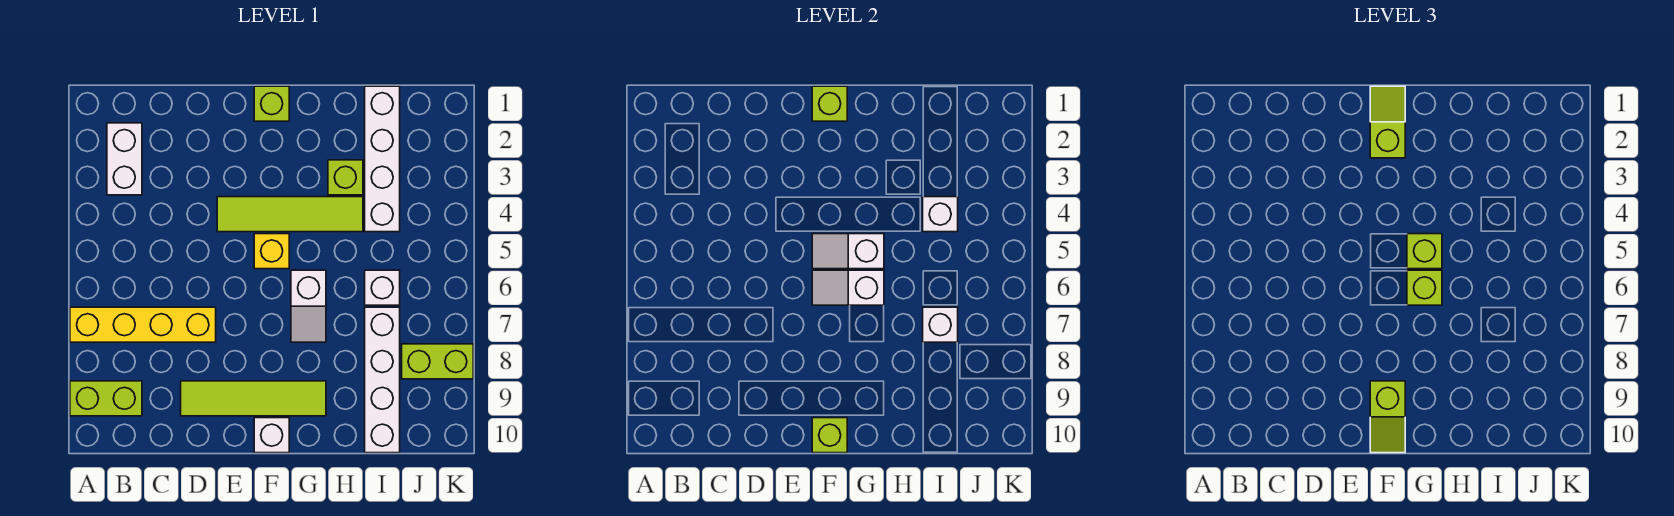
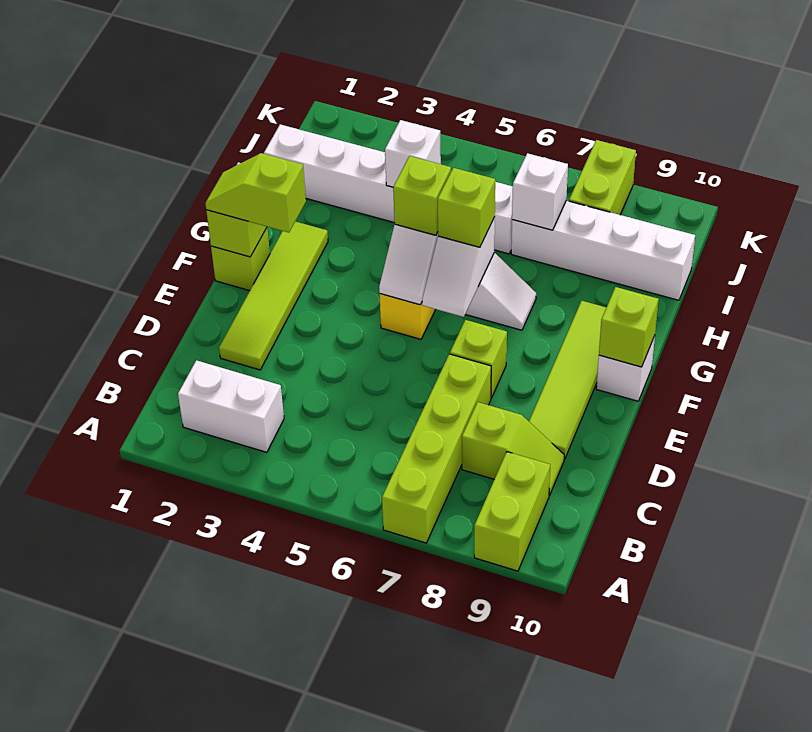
yellow brick A7:D7 level 1 -> lime brick A7:D7 level 1
lime tile E4:H4 level 1 -> lime tile D2:G2 level 1
lime slope F9:F10 level 3 top 9 -> lime slope C8:C9 level 1 top 8
lime brick H3 level 1 -> lime brick E7 level 1

